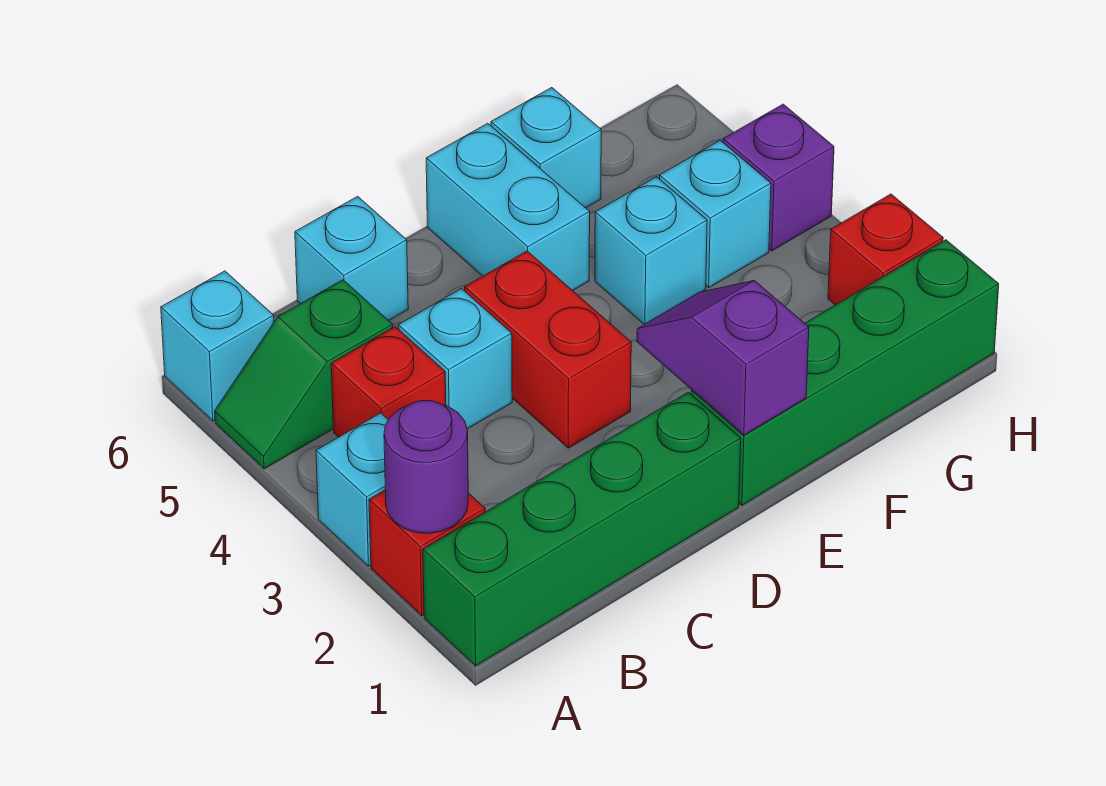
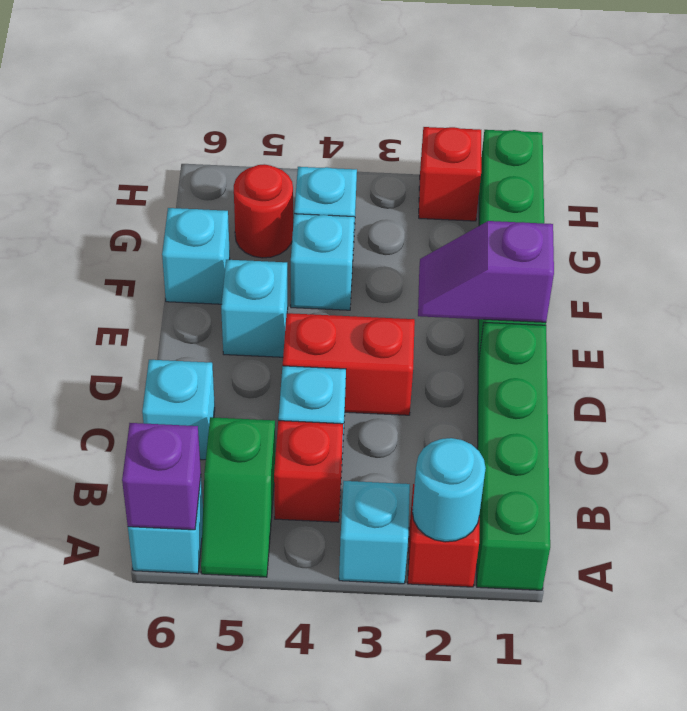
purple round brick A2 level 2 -> cyan round brick A2 level 2
cyan brick E5:E6 level 1 -> cyan brick E5 level 1
none -> red round brick G5 level 1
purple brick H4 level 1 -> purple brick A6 level 2

